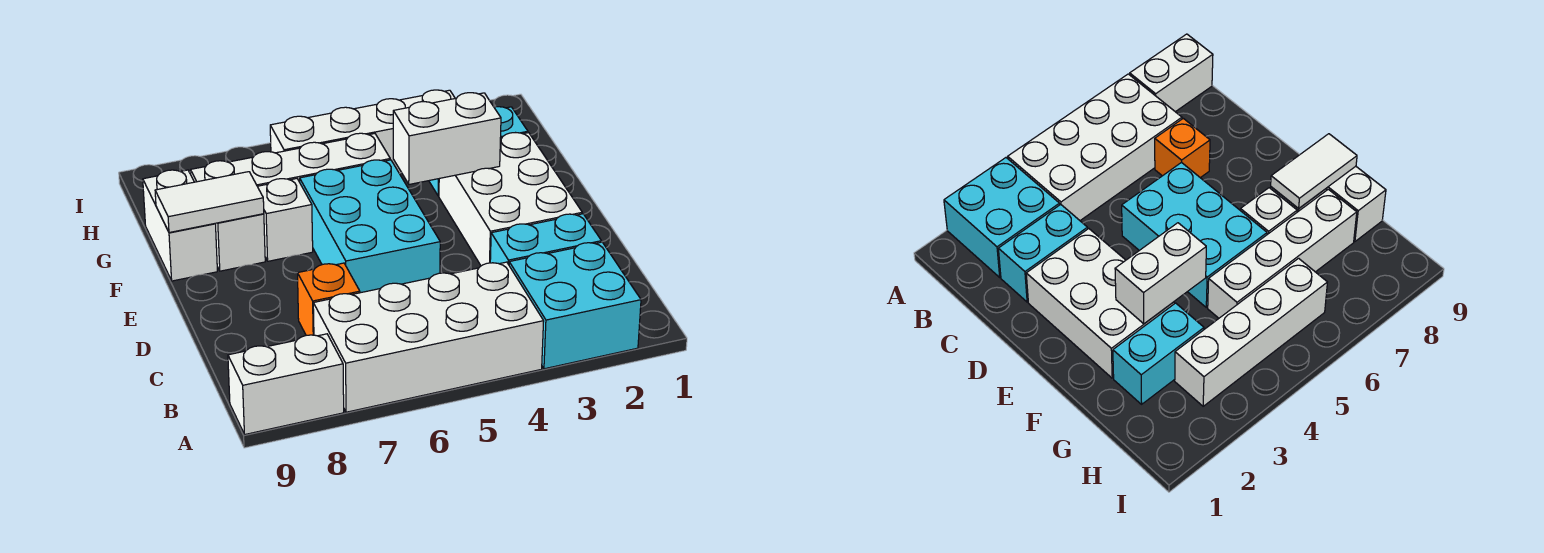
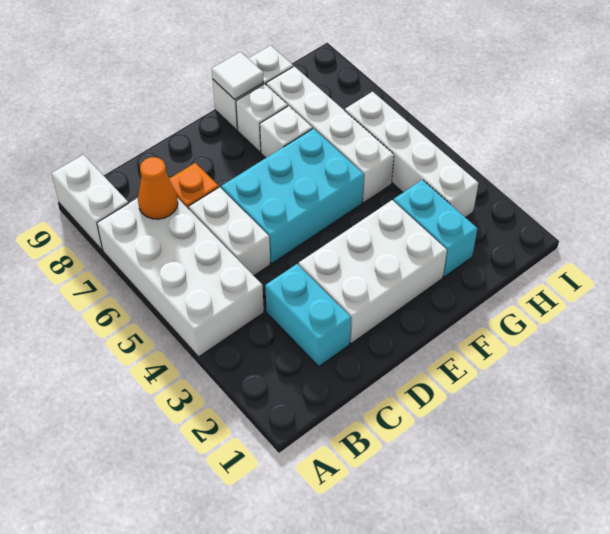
cyan brick A2:B3 level 1 -> none
none -> orange cone B7 level 2
white brick F3:F4 level 2 -> white brick C5:C6 level 1
white tile F8:F9 level 2 -> white tile F9 level 2

